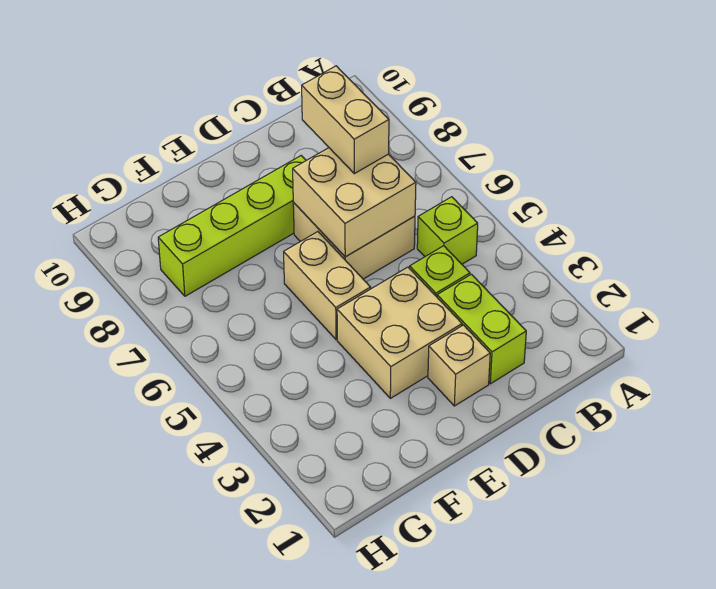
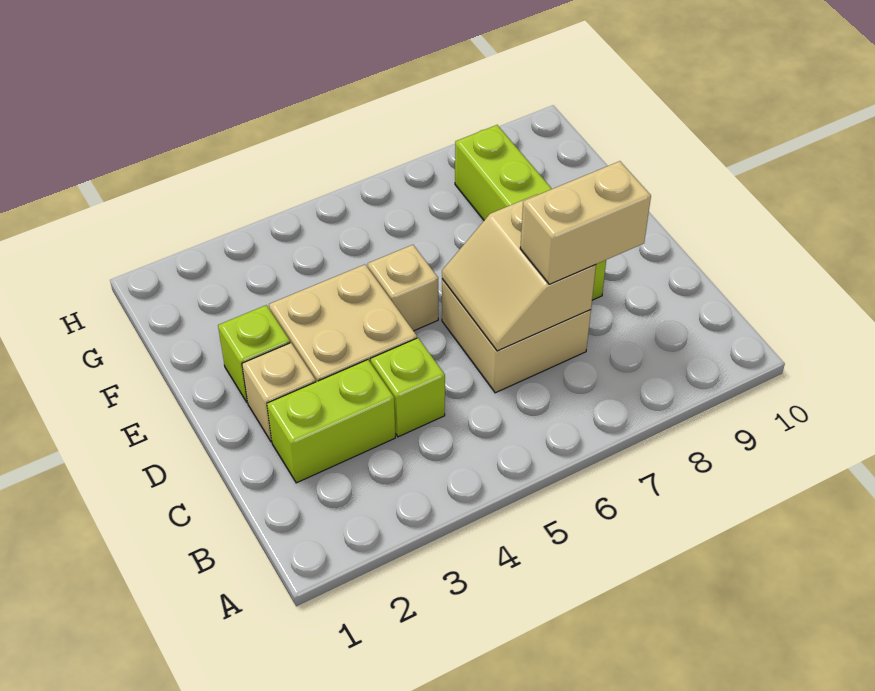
lime brick B5 level 1 -> lime brick E2 level 1
tan brick C6:D7 level 2 -> tan slope C6:D7 level 2 top 7
tan brick E5:E6 level 1 -> tan brick E5 level 1

